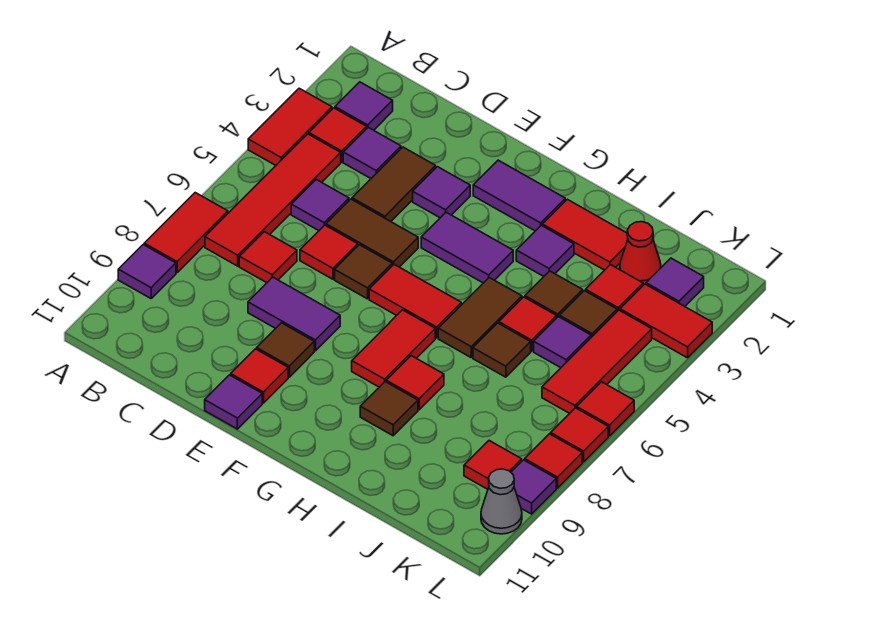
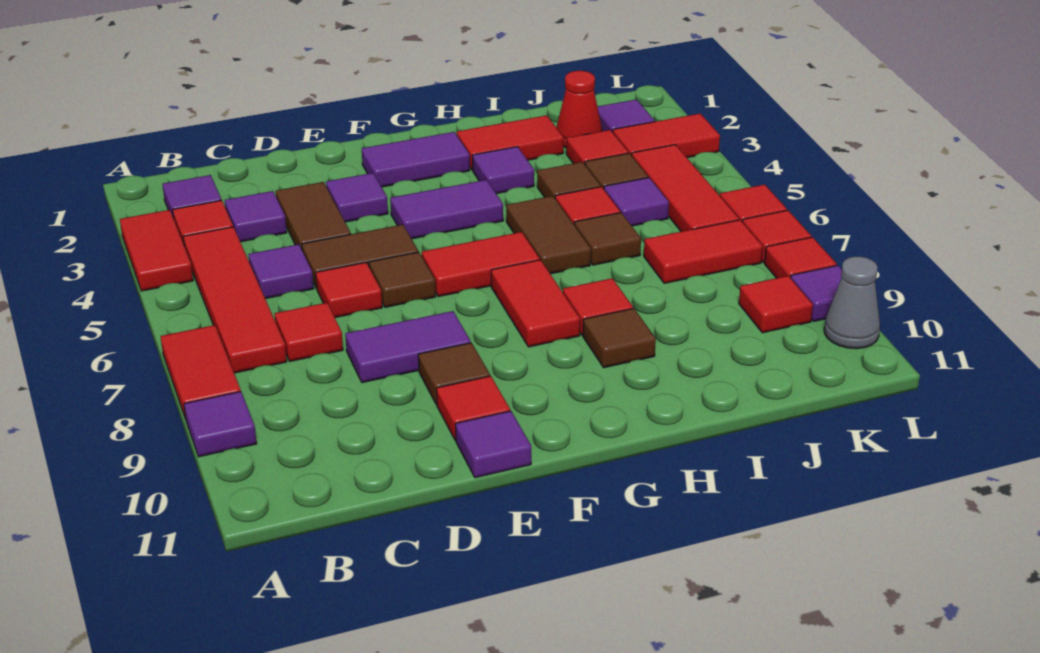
none -> red tile J7:K7 level 1

